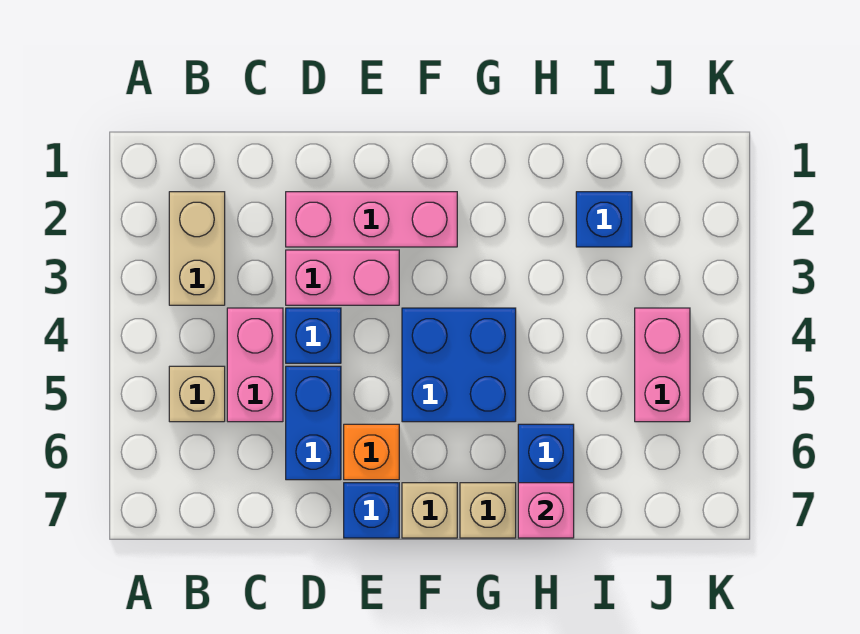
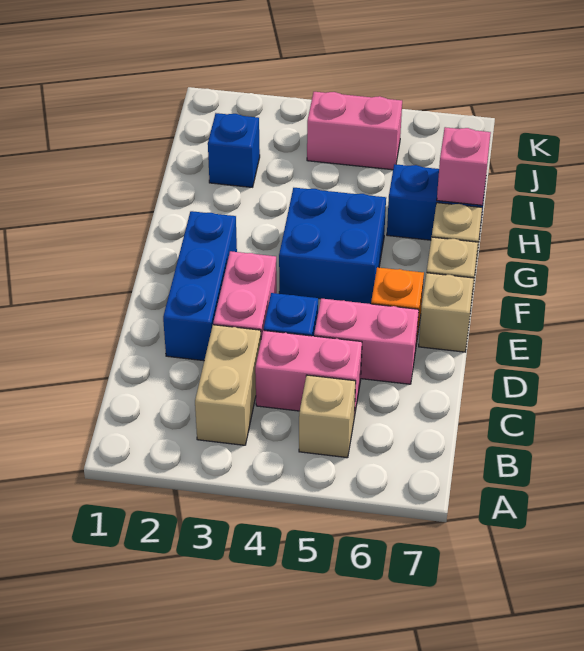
tan brick B2:B3 level 1 -> tan brick B3:C3 level 1
pink brick D2:F2 level 1 -> blue brick D2:F2 level 1
blue brick D5:D6 level 1 -> pink brick D5:D6 level 1
blue brick E7 level 1 -> tan brick E7 level 1

